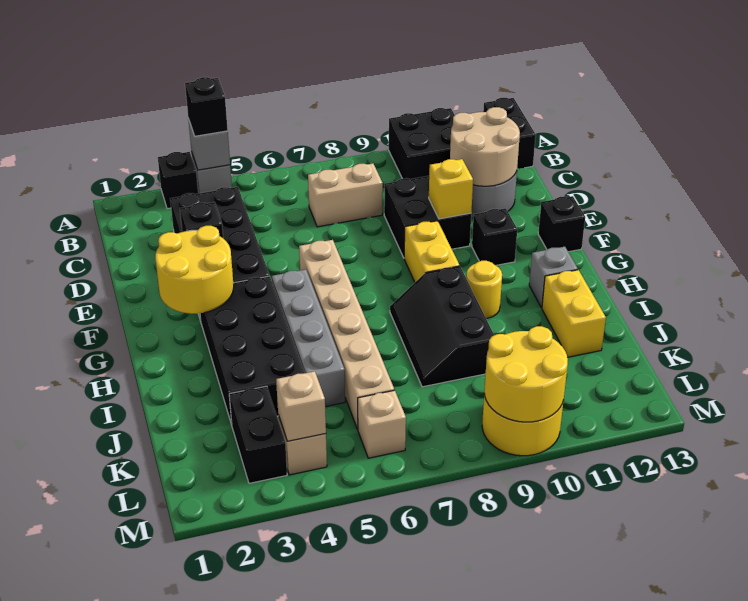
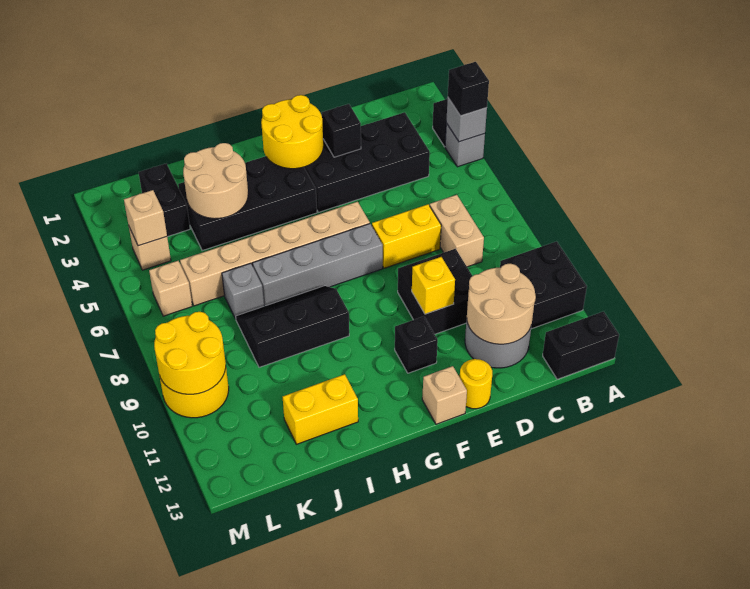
yellow brick F9:G9 level 1 -> yellow brick D7:E7 level 1
black brick F13 level 1 -> tan brick F13 level 1
grey brick G5:J5 level 1 -> grey brick F7:I7 level 1
yellow round brick H10 level 1 -> yellow round brick E13 level 1
grey brick H12 level 1 -> grey brick J7 level 1
none -> tan round brick I3:J4 level 2
black brick K3:L3 level 1 -> black brick K2:K3 level 1

